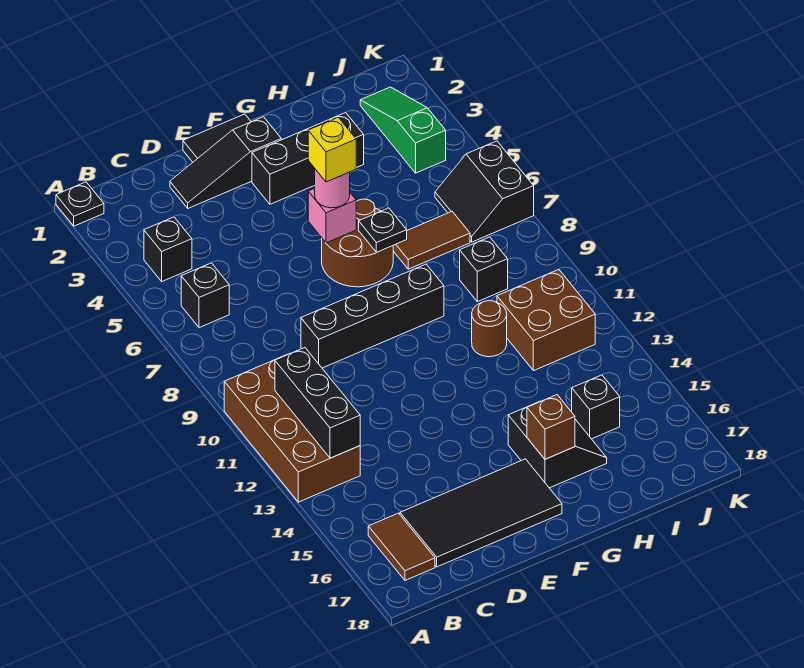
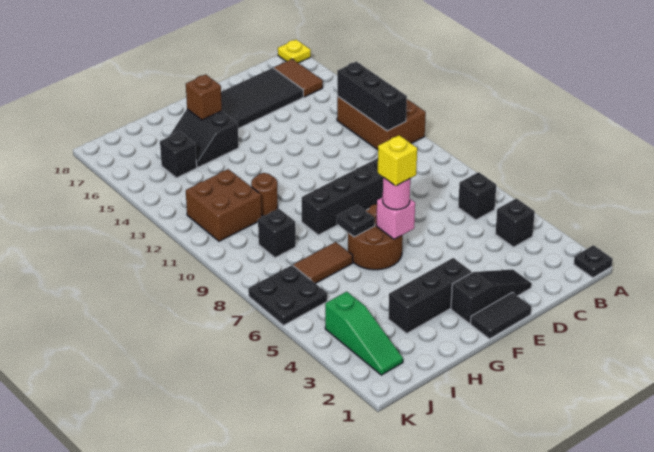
brown brick A10:B13 level 1 -> brown brick A11:B13 level 1
none -> yellow plate A18 level 1
black slope J6:K7 level 1 top K -> black plate J6:K7 level 1

